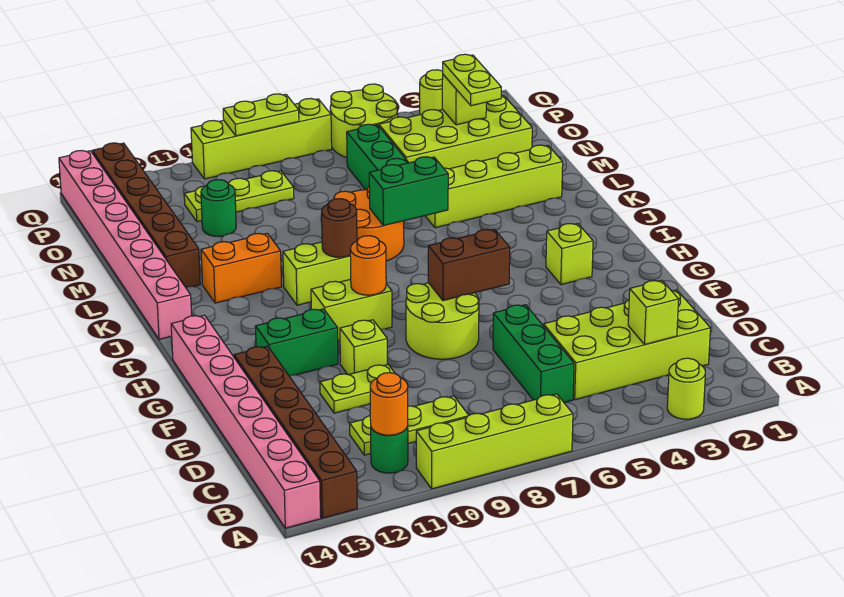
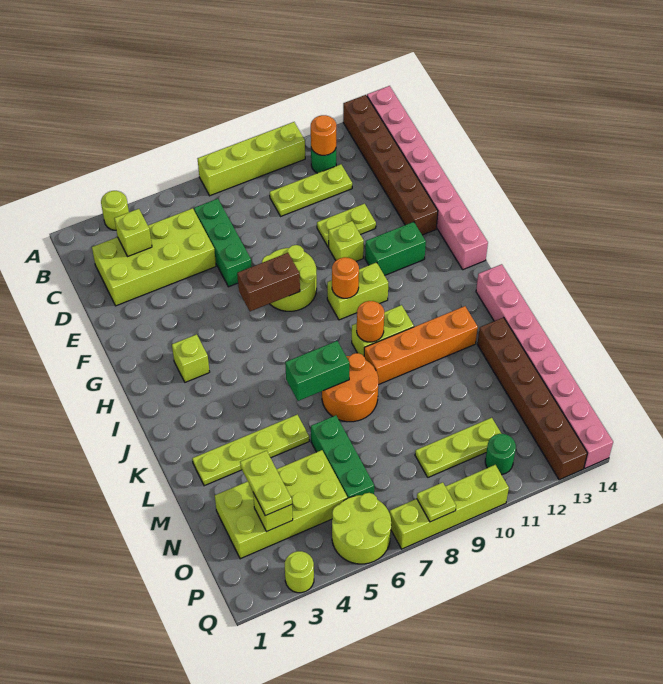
brown round brick J9 level 2 -> orange round brick J9 level 2
orange brick K11:K12 level 1 -> orange brick K9:K12 level 1
lime brick L2:L5 level 1 -> lime plate L2:L5 level 1
green round brick N11 level 1 -> green round brick P11 level 1
lime plate Q8:Q9 level 2 -> lime plate Q8 level 2

